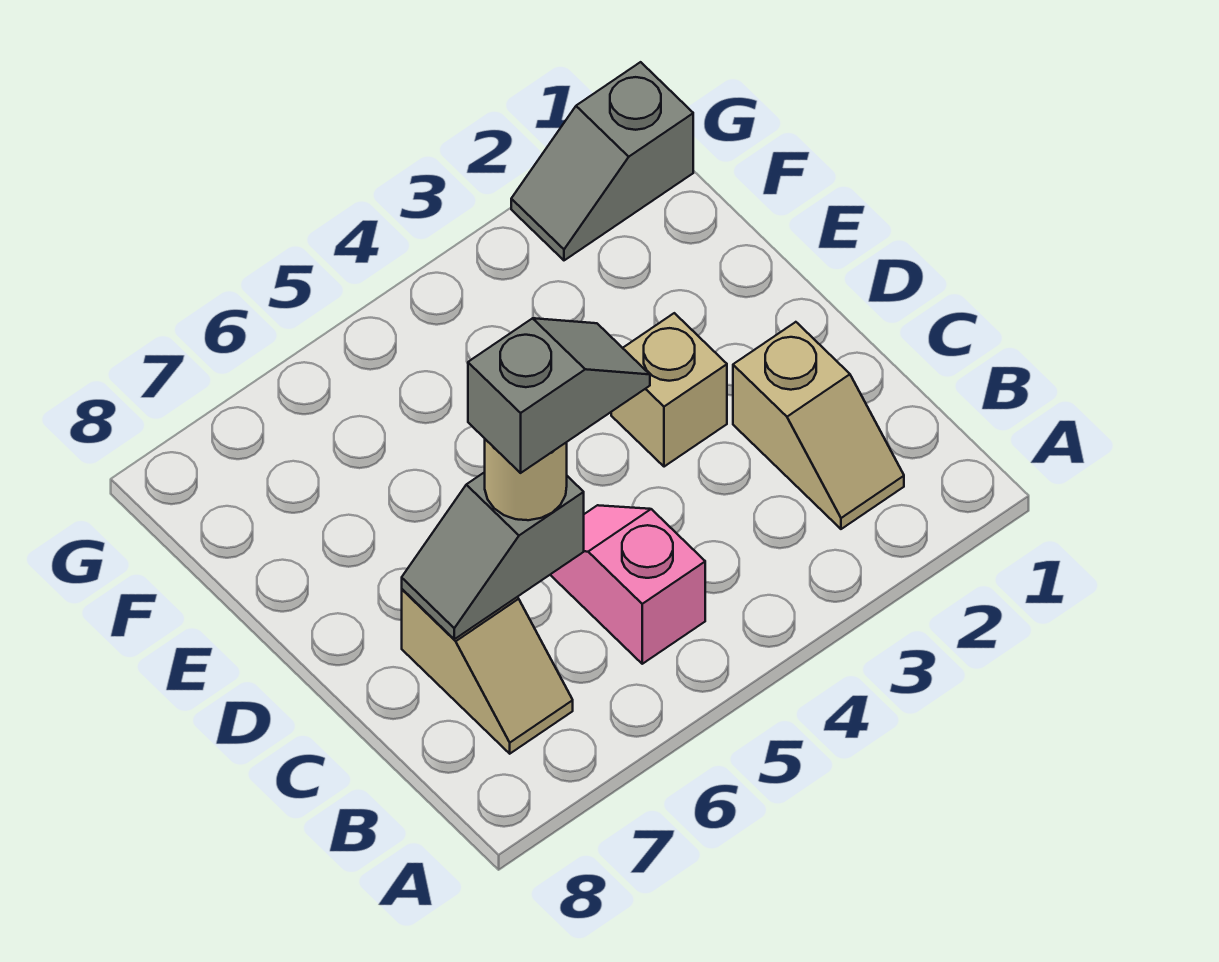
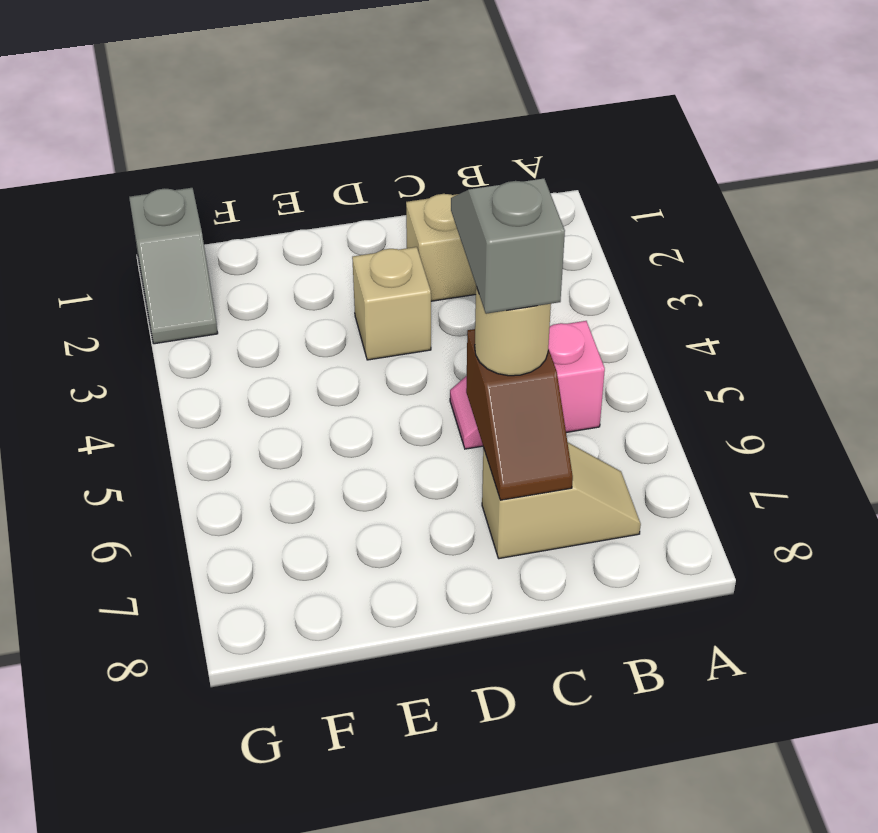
grey slope C6:C7 level 2 top 6 -> brown slope C6:C7 level 2 top 6

